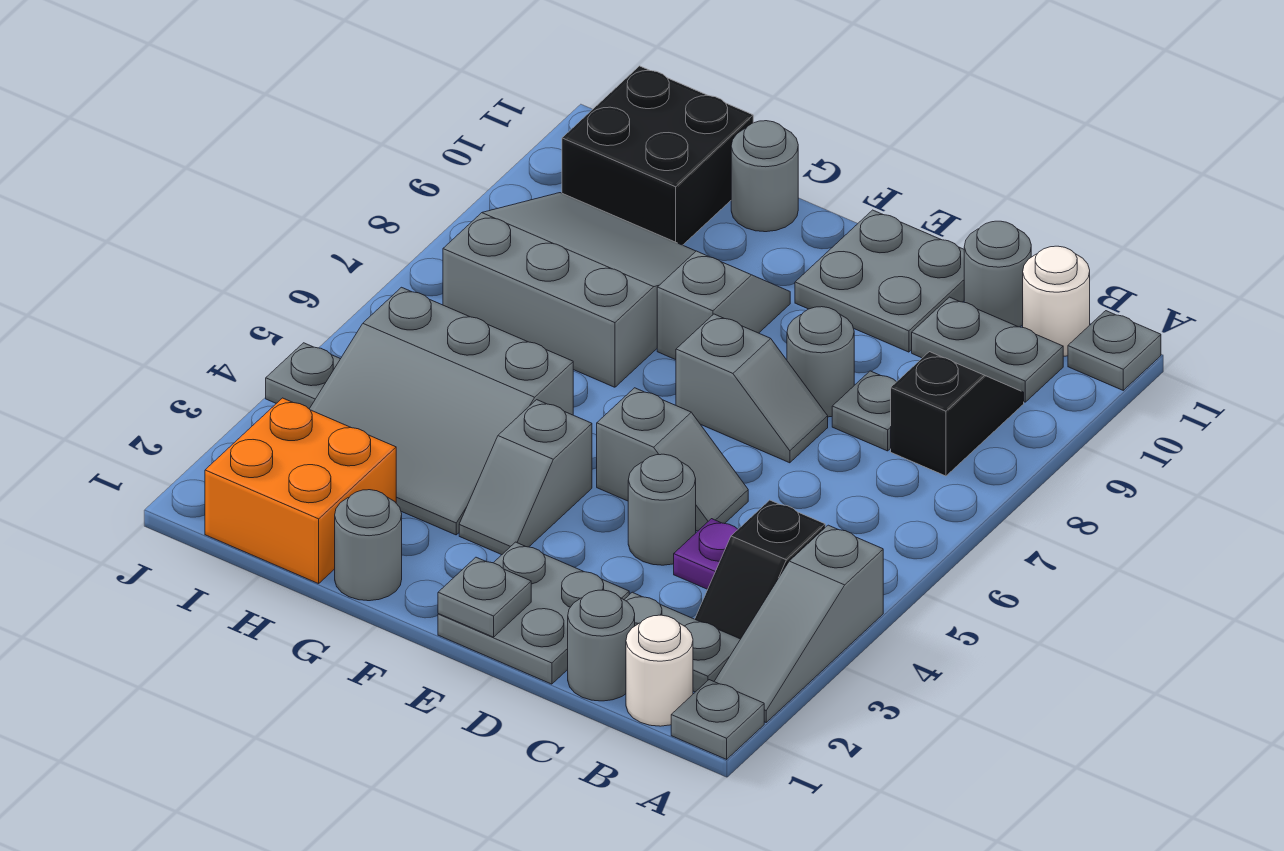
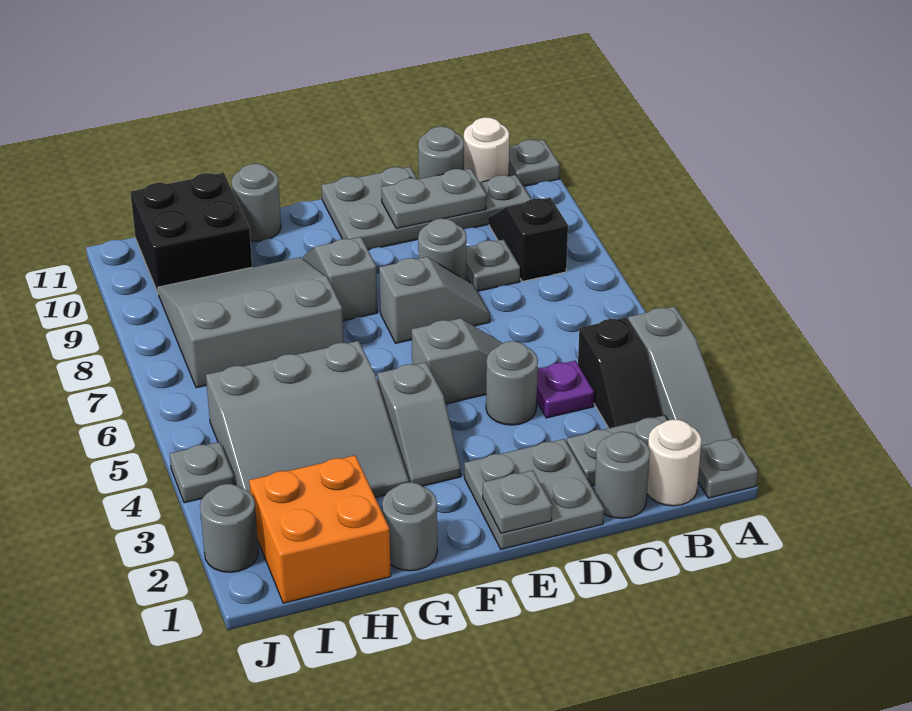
none -> grey plate C10:D10 level 2
none -> grey round brick J2 level 1

